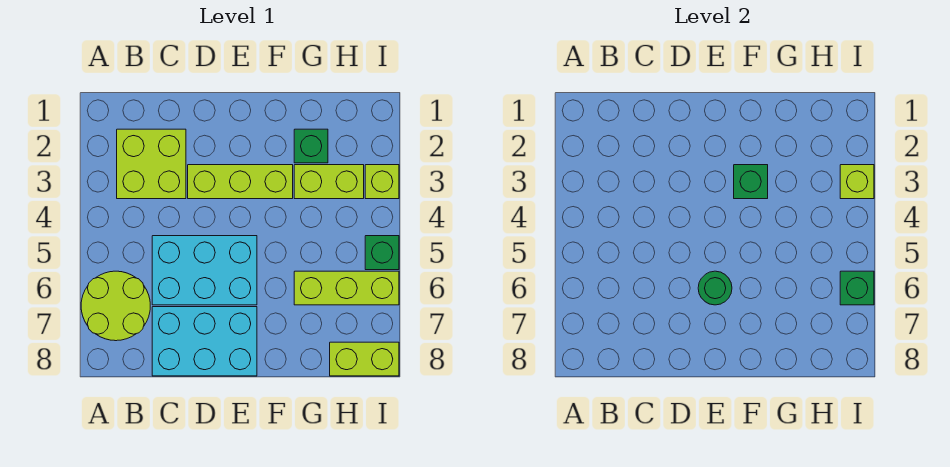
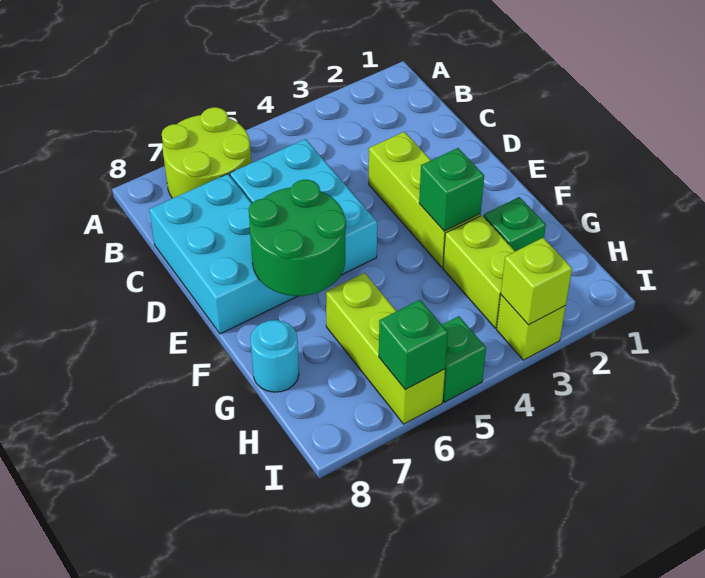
lime brick B2:C3 level 1 -> none
green round brick E6 level 2 -> green round brick E6:F7 level 2
none -> cyan round brick G8 level 1
lime brick H8:I8 level 1 -> none

